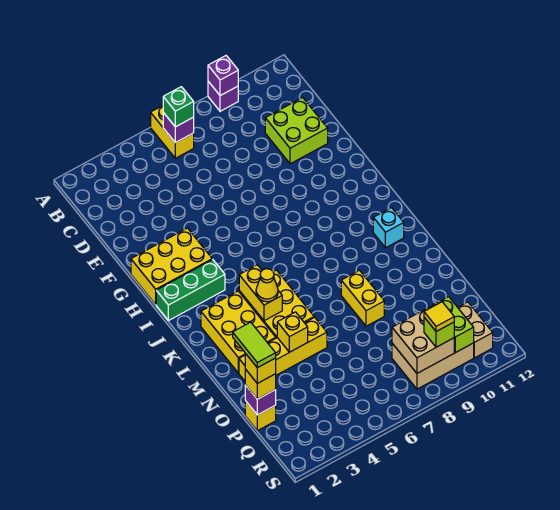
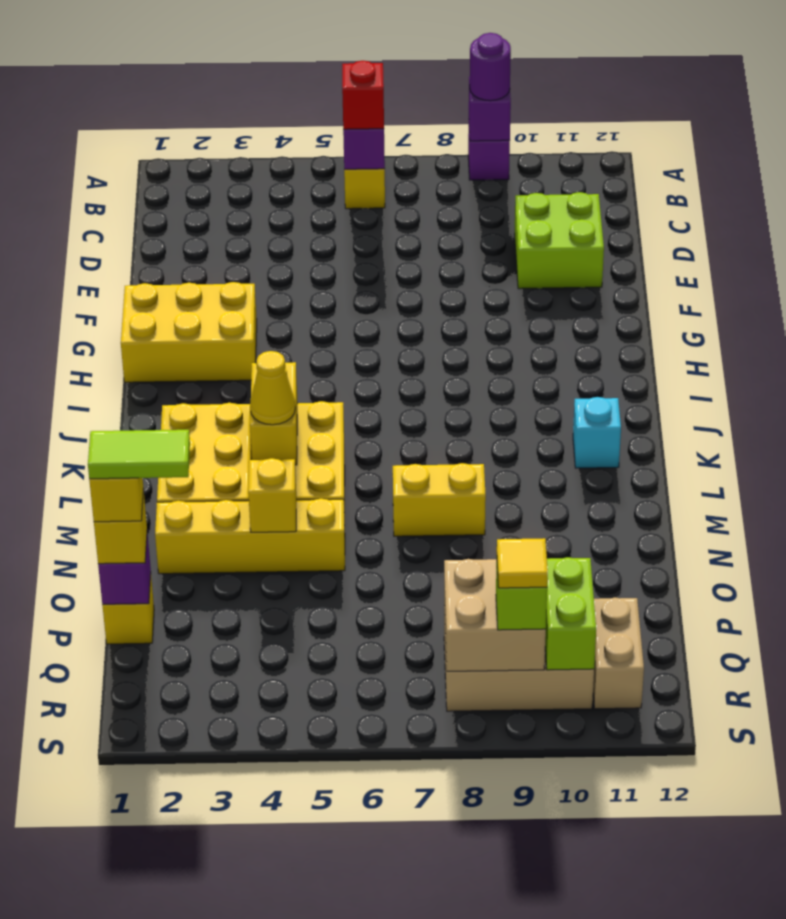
none -> purple round brick A9 level 3
green brick B6 level 3 -> red brick B6 level 3
green brick I1:I3 level 1 -> none
yellow brick M8:N8 level 1 -> yellow brick M7:M8 level 1
lime tile O1:P1 level 5 -> lime tile P1:P2 level 5

